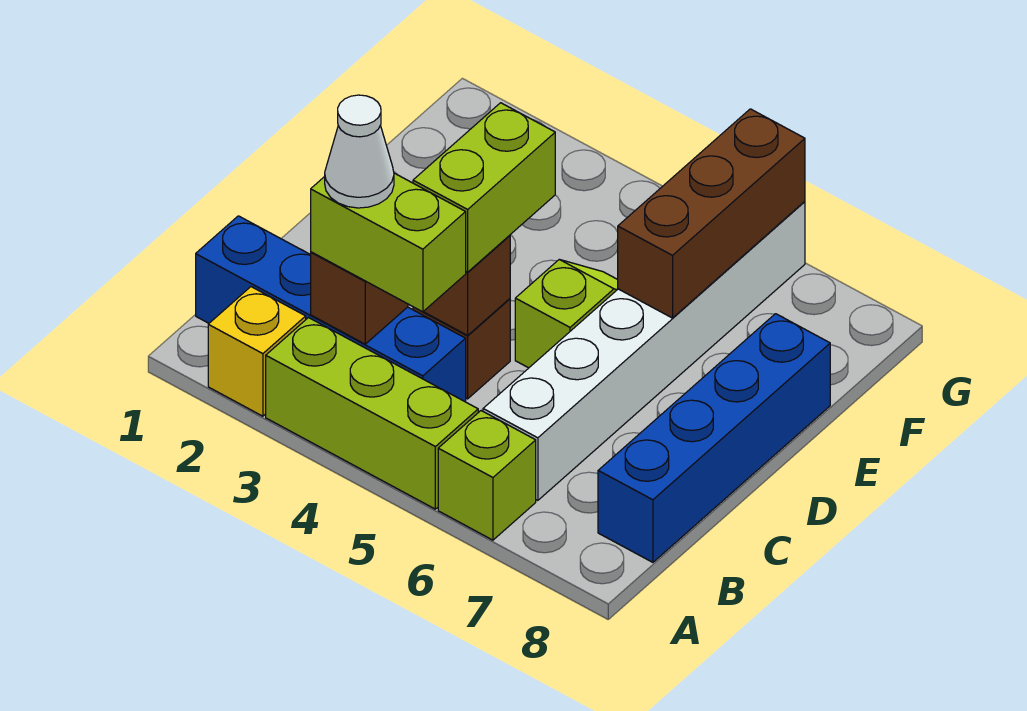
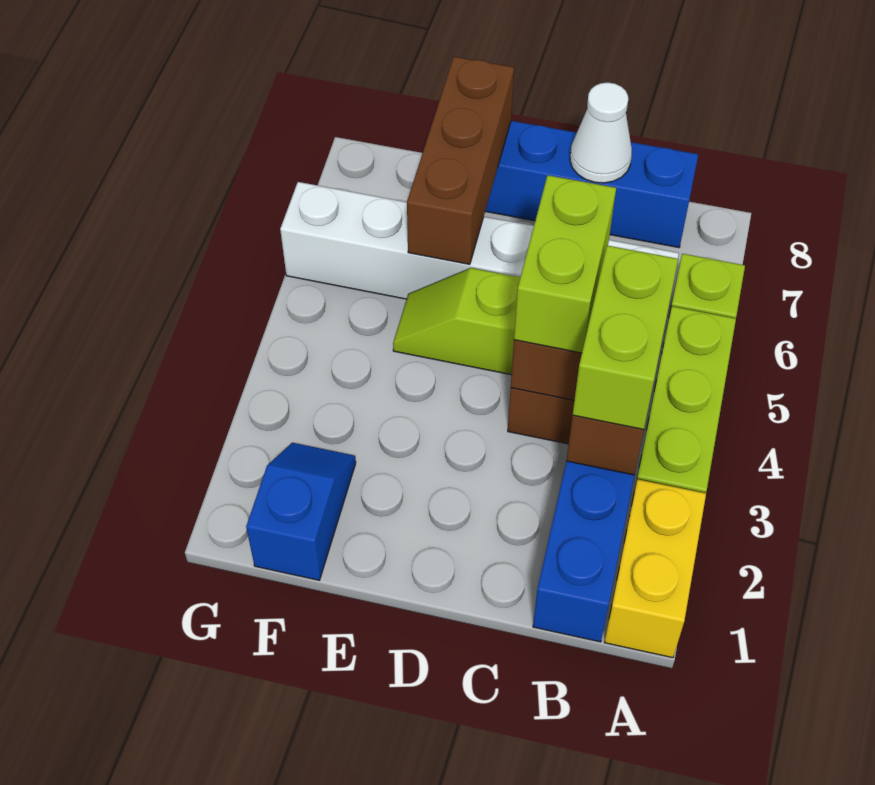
yellow brick A2 level 1 -> yellow brick A1:A2 level 1
white cone B3 level 4 -> white cone C8 level 2
lime brick C4:D4 level 3 -> lime brick C4:C5 level 3
brown brick E6:G6 level 2 -> brown brick E6:E8 level 2
none -> blue slope F1:F2 level 1 top 1

